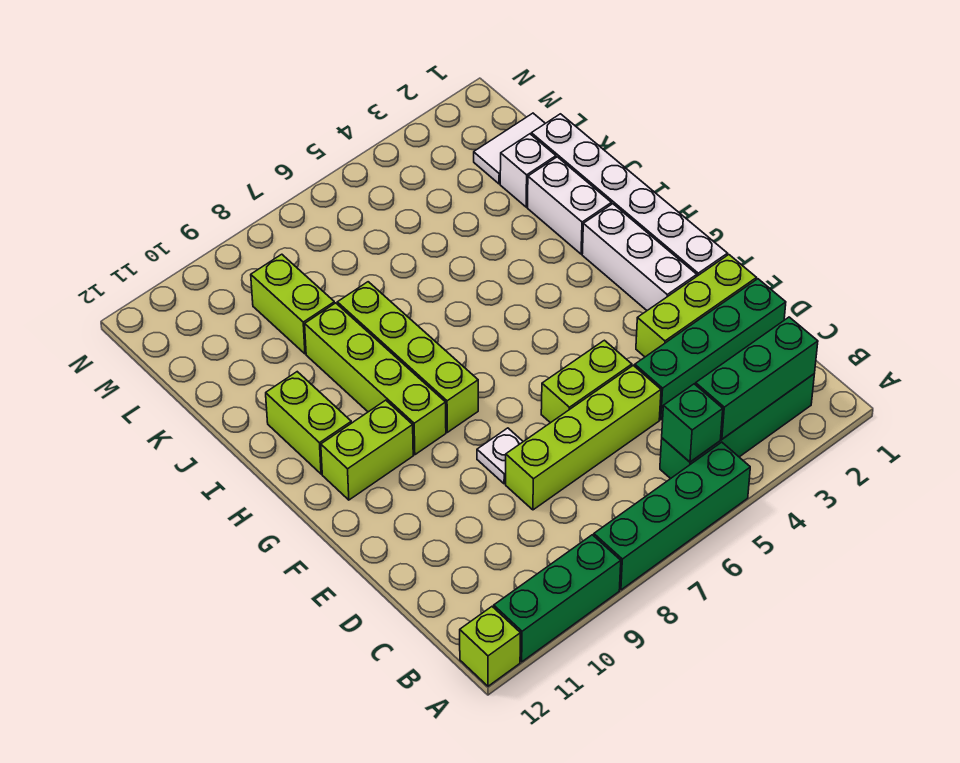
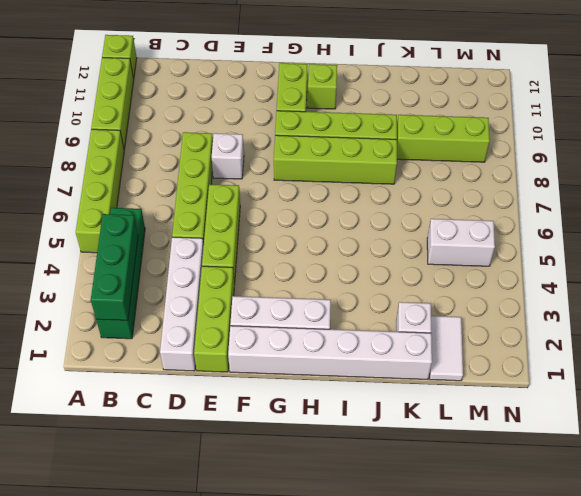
green brick A5:A8 level 1 -> lime brick A5:A8 level 1
green brick A9:A11 level 1 -> lime brick A9:A11 level 1
green brick B5 level 2 -> none
green brick D1:D4 level 1 -> white brick D1:D4 level 1
lime brick E5:E6 level 1 -> lime brick E4:E6 level 1
white plate E8 level 1 -> white brick E8 level 1
lime brick H11:I11 level 1 -> lime brick H11 level 1
white brick I2:J2 level 1 -> white brick L5:M5 level 1
lime brick K9:L9 level 1 -> lime brick K9:M9 level 1

